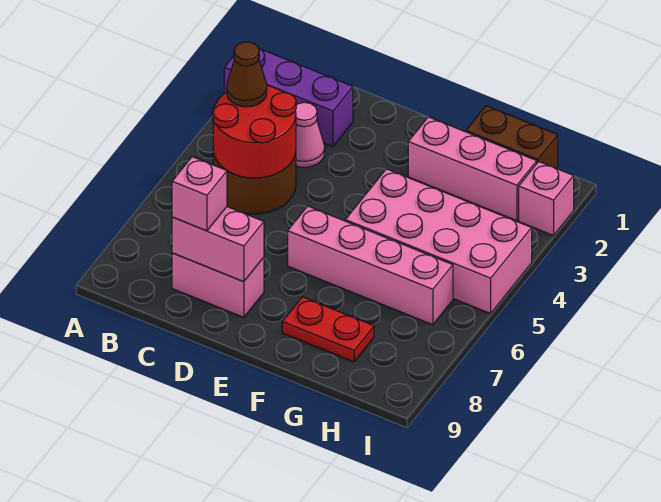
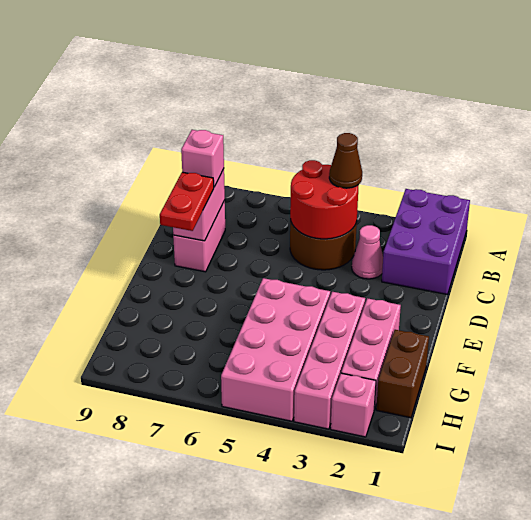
purple brick A2:C2 level 1 -> purple brick A1:C2 level 1
pink brick E6:H6 level 1 -> pink brick F3:I3 level 1
red plate F8:G8 level 1 -> red plate D8:E8 level 3

